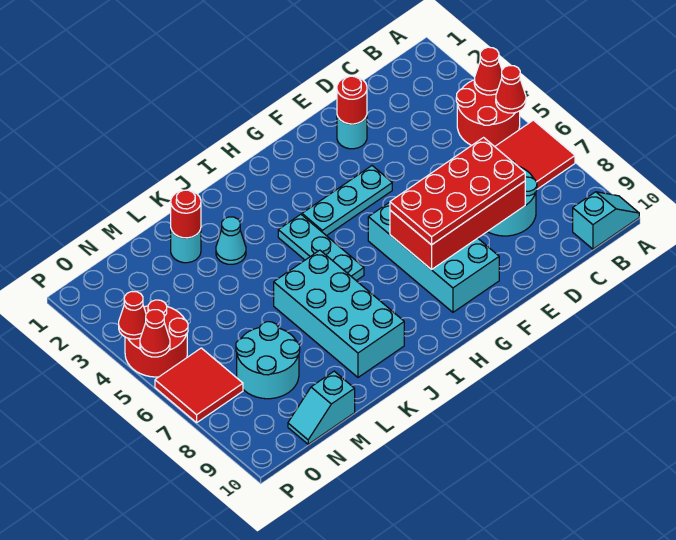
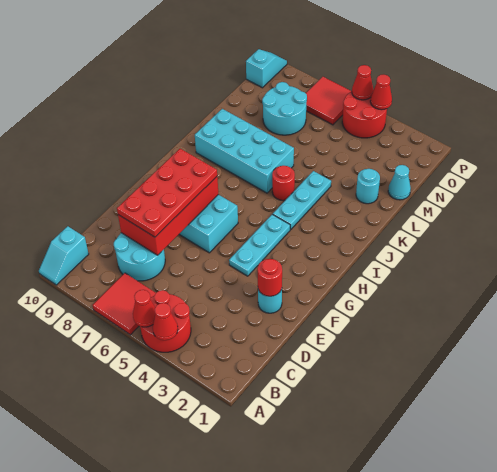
cyan plate I4:I6 level 1 -> cyan plate I4:K4 level 1
cyan cone K3 level 1 -> cyan cone M1 level 1
red round brick L2 level 2 -> red round brick J5 level 1
cyan slope M10:N10 level 1 top M -> cyan slope O10:P10 level 1 top O

